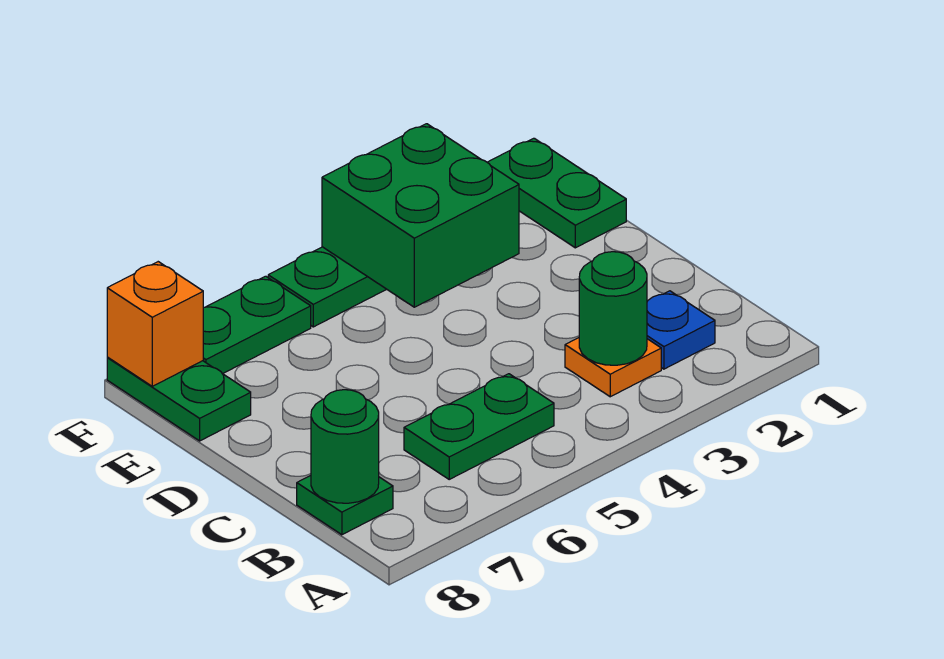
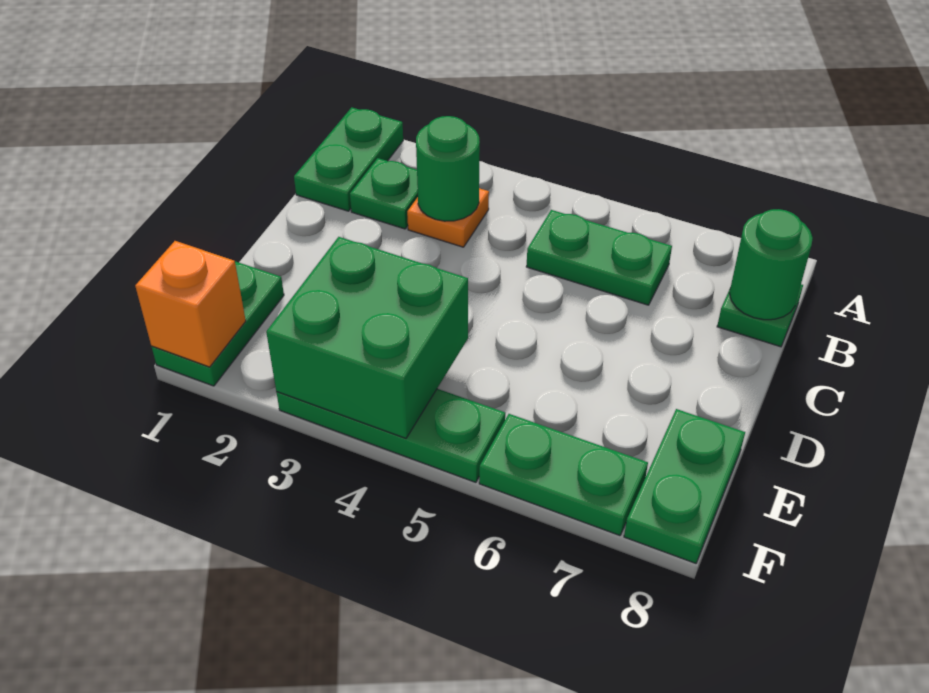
none -> green plate A1:B1 level 1
blue plate B2 level 1 -> green plate B2 level 1
orange brick F8 level 2 -> orange brick F1 level 2

